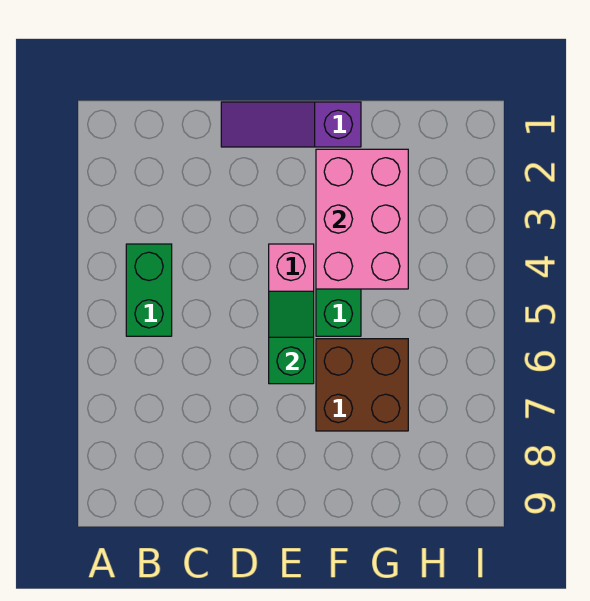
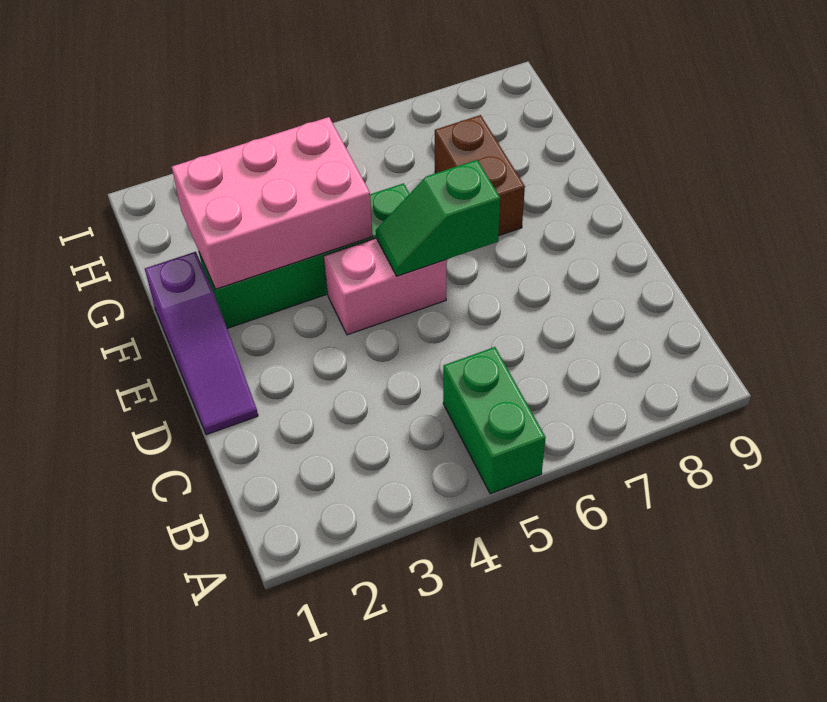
green brick B4:B5 level 1 -> green brick A5:B5 level 1
brown brick F6:G7 level 1 -> brown brick F7:G7 level 1

